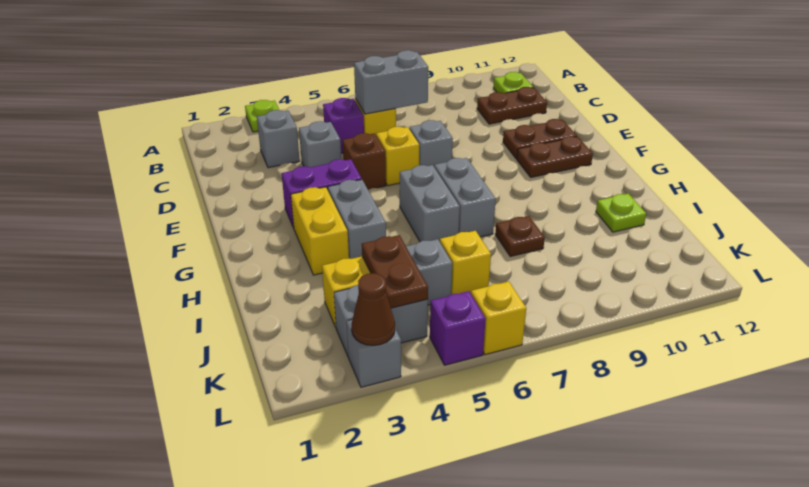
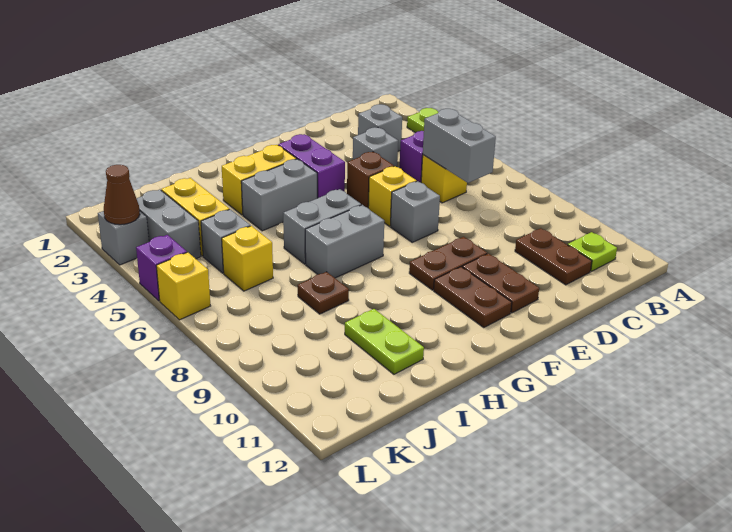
lime plate I11 level 1 -> lime plate I10:I11 level 1
brown plate J4:K4 level 2 -> brown plate E9:F9 level 1

